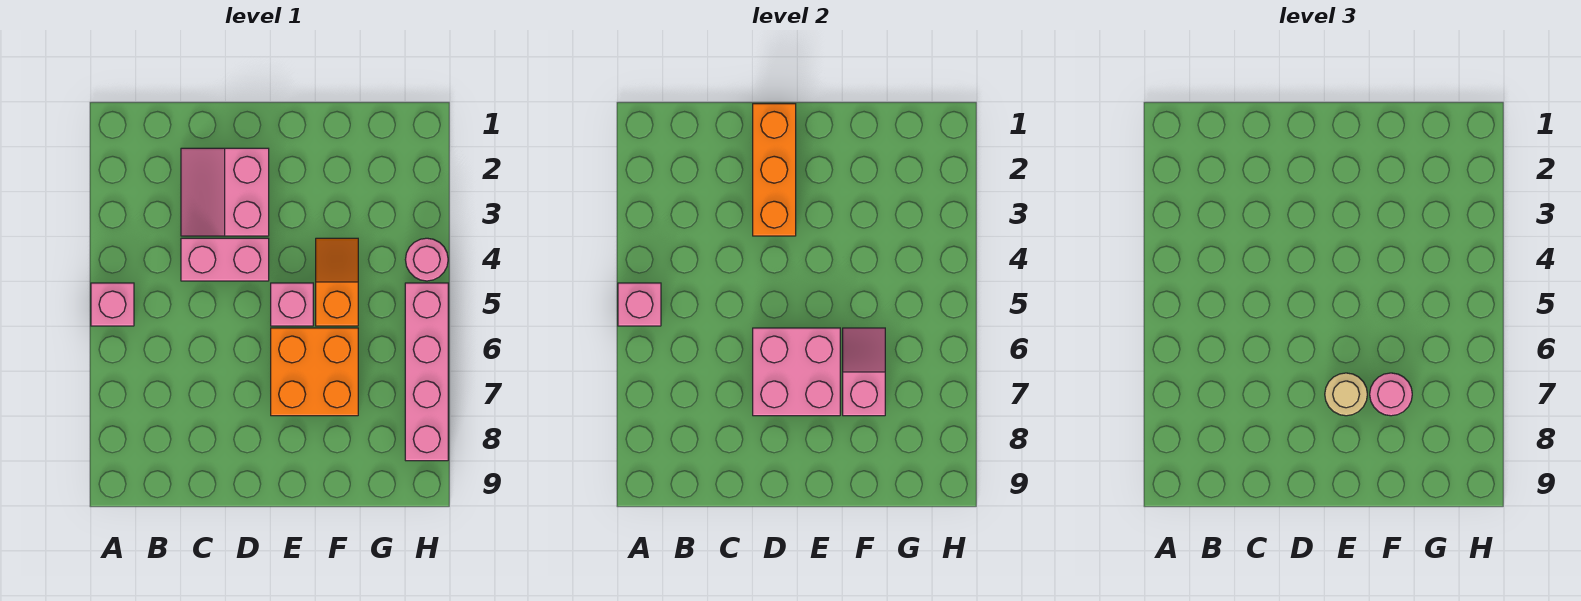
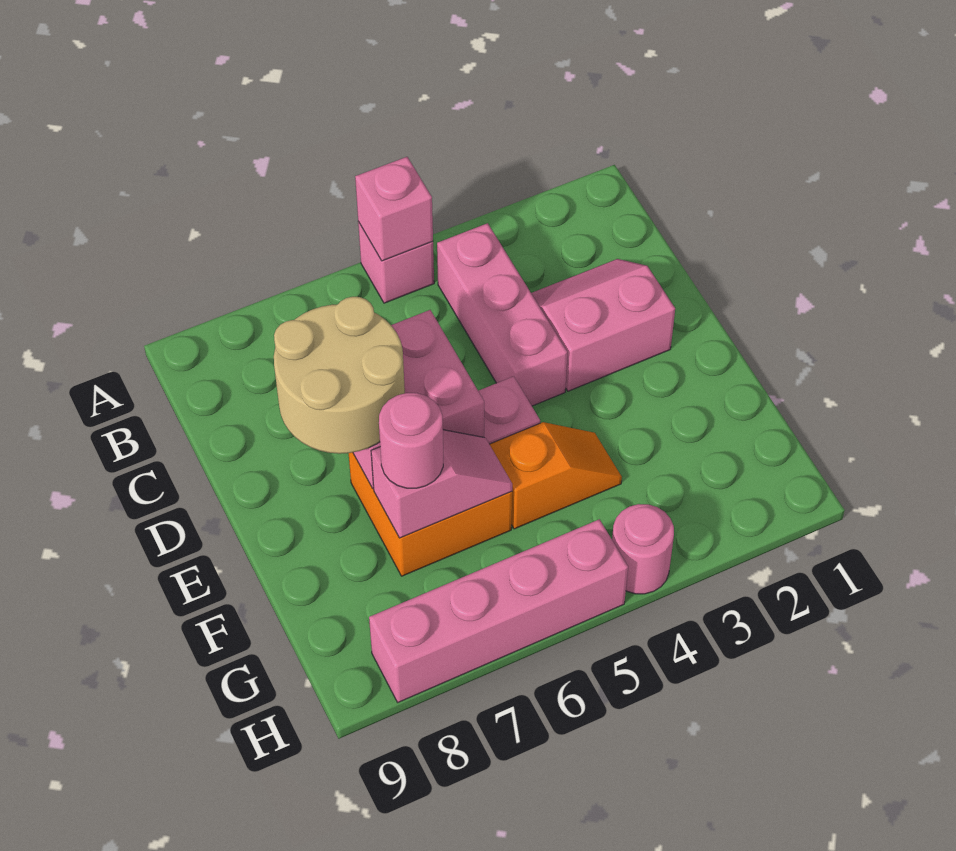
pink brick C4:D4 level 1 -> pink brick B4:D4 level 1
orange brick D1:D3 level 2 -> none
tan round brick E7 level 3 -> tan round brick D7:E8 level 3

